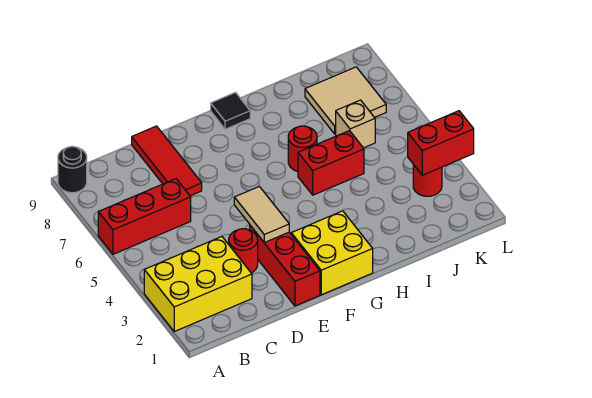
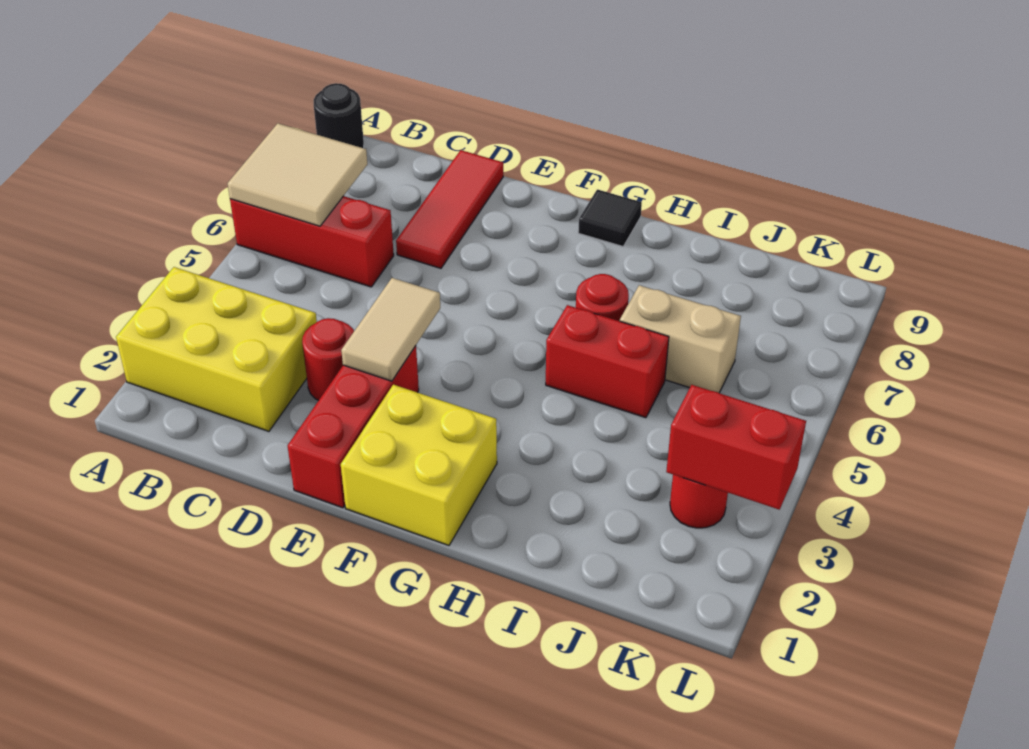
tan brick J6 level 1 -> tan brick I6:J6 level 1
tan tile J7:K8 level 1 -> tan tile A6:B7 level 2

